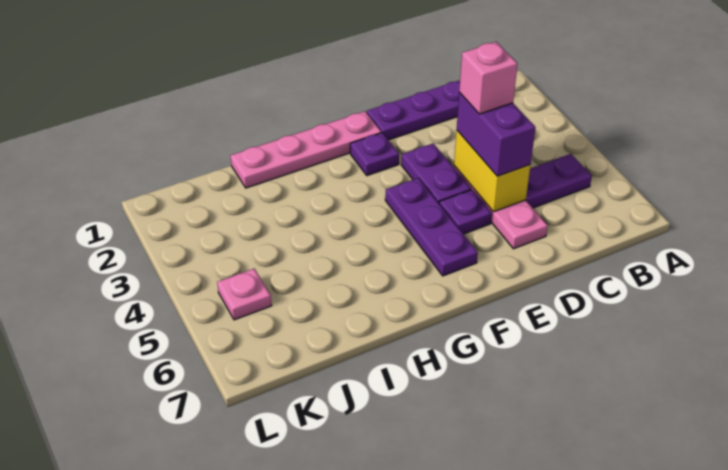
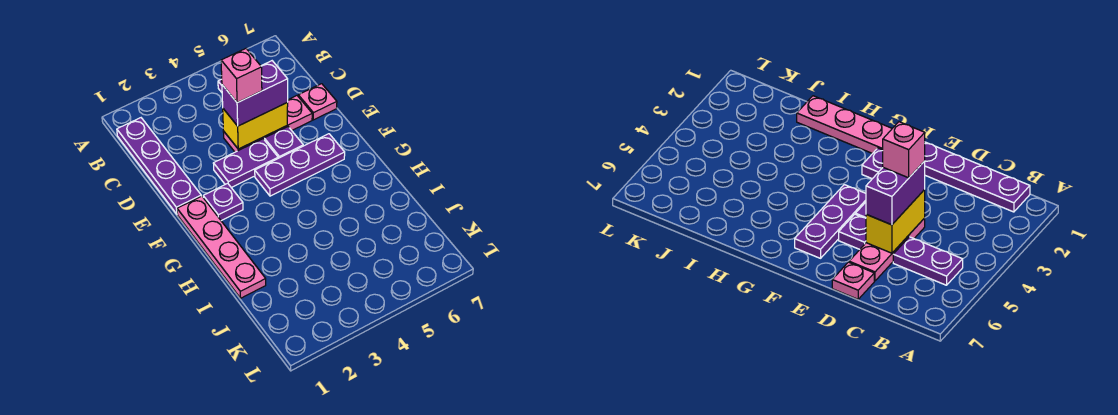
pink plate K5 level 1 -> pink plate D7 level 1

